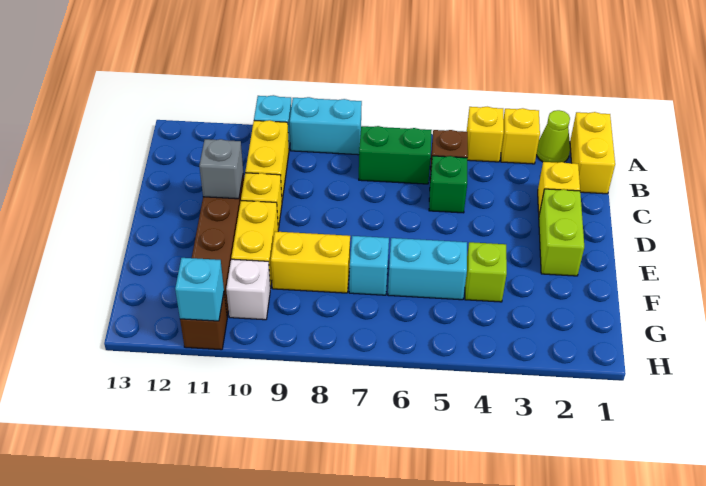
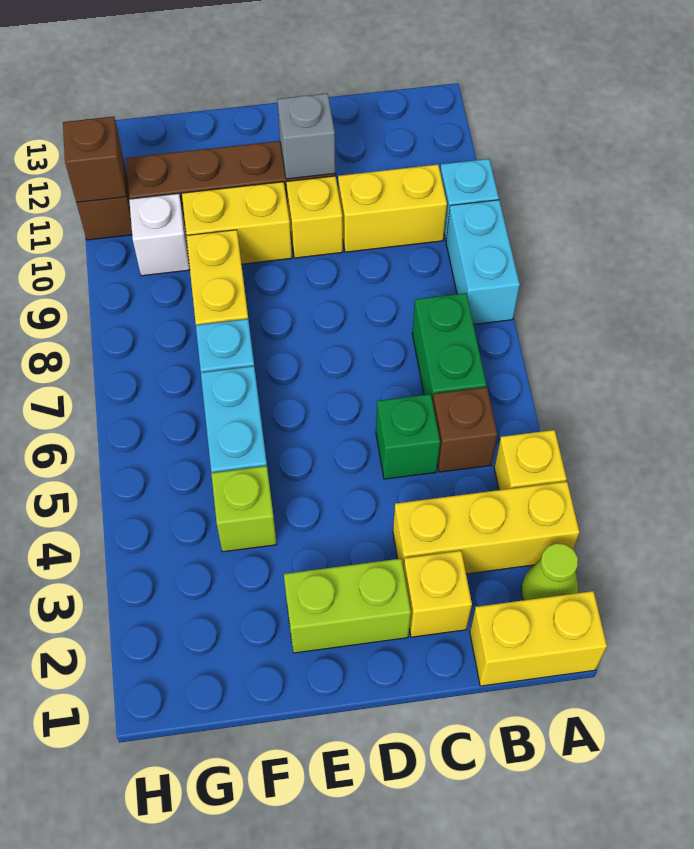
yellow brick A3 level 1 -> yellow brick A3:C3 level 1
cyan brick H11 level 2 -> brown brick H11 level 2

